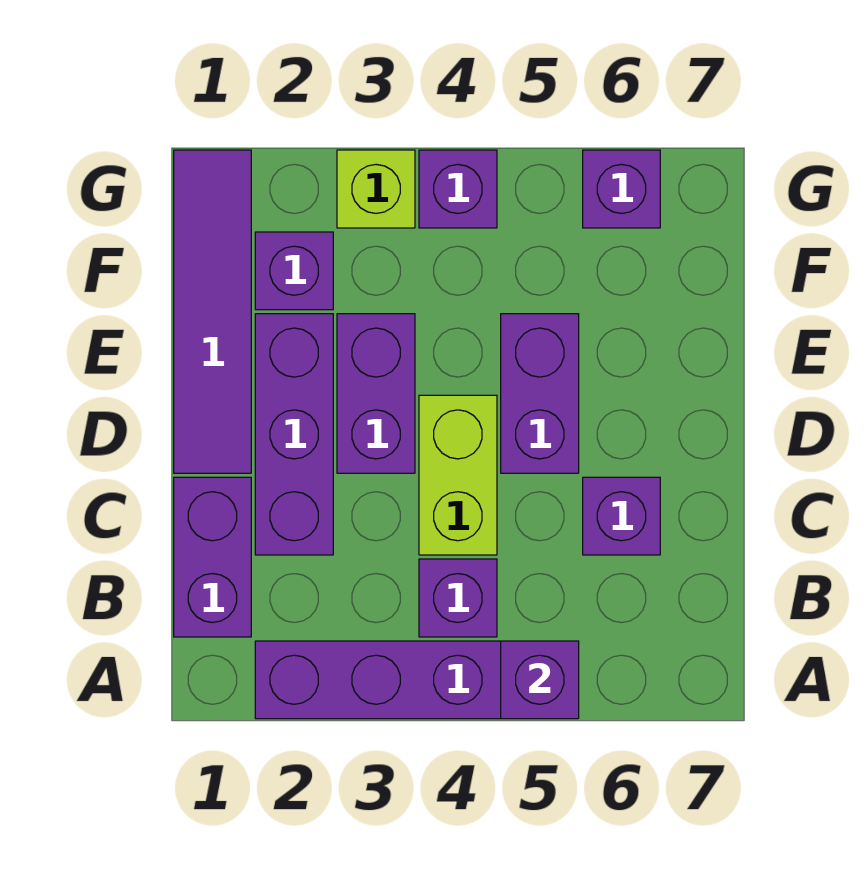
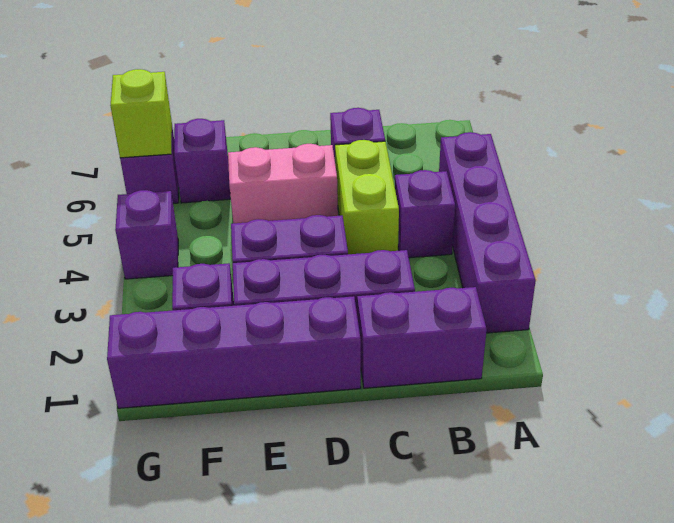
purple brick A5 level 2 -> purple brick F6 level 1
lime brick C4:D4 level 1 -> lime brick C4:C5 level 1
purple tile D1:G1 level 1 -> purple brick D1:G1 level 1
purple brick D5:E5 level 1 -> pink brick D5:E5 level 1
lime brick G3 level 1 -> lime brick G6 level 2

